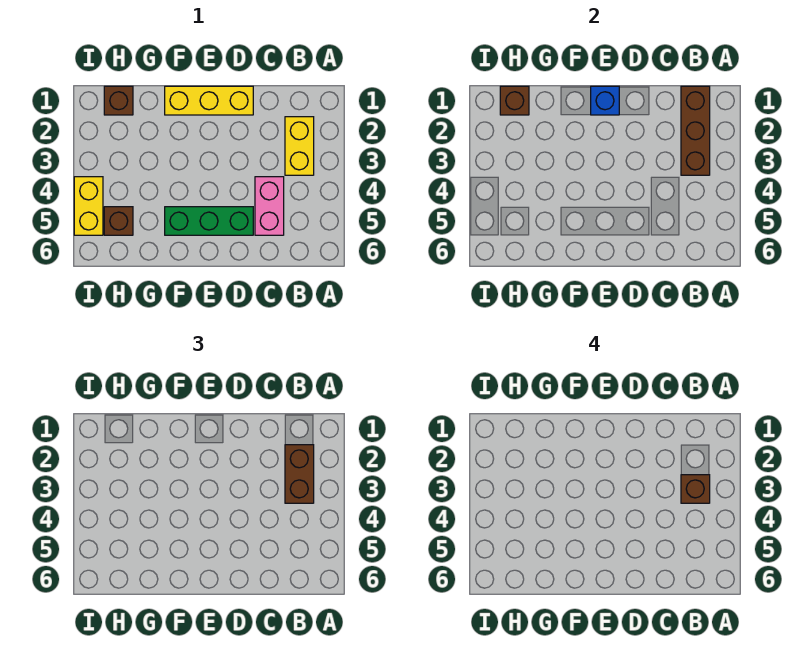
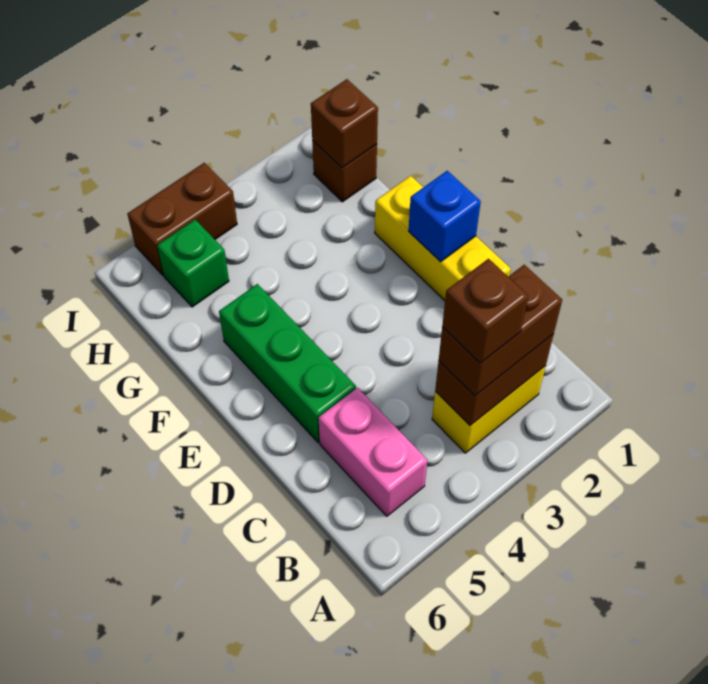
brown brick B1:B3 level 2 -> brown brick B2:B3 level 2
pink brick C4:C5 level 1 -> pink brick B5:C5 level 1
brown brick H5 level 1 -> green brick H5 level 1
yellow brick I4:I5 level 1 -> brown brick I4:I5 level 1

